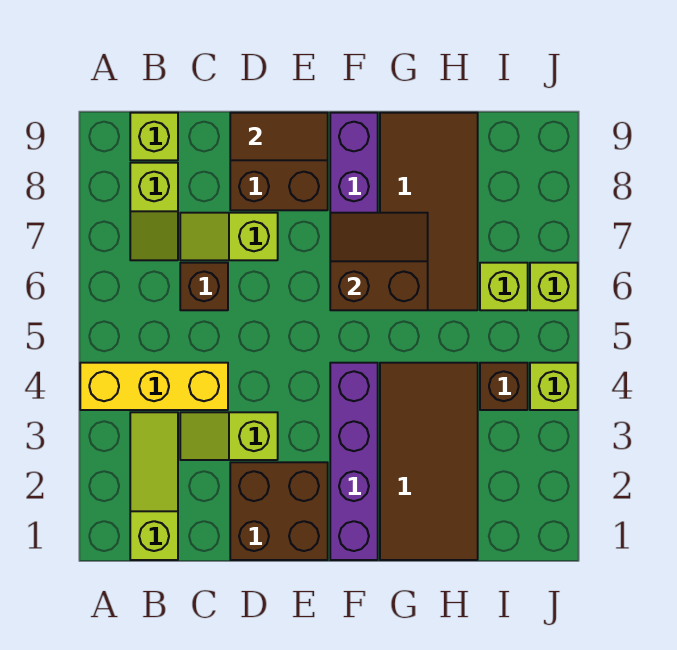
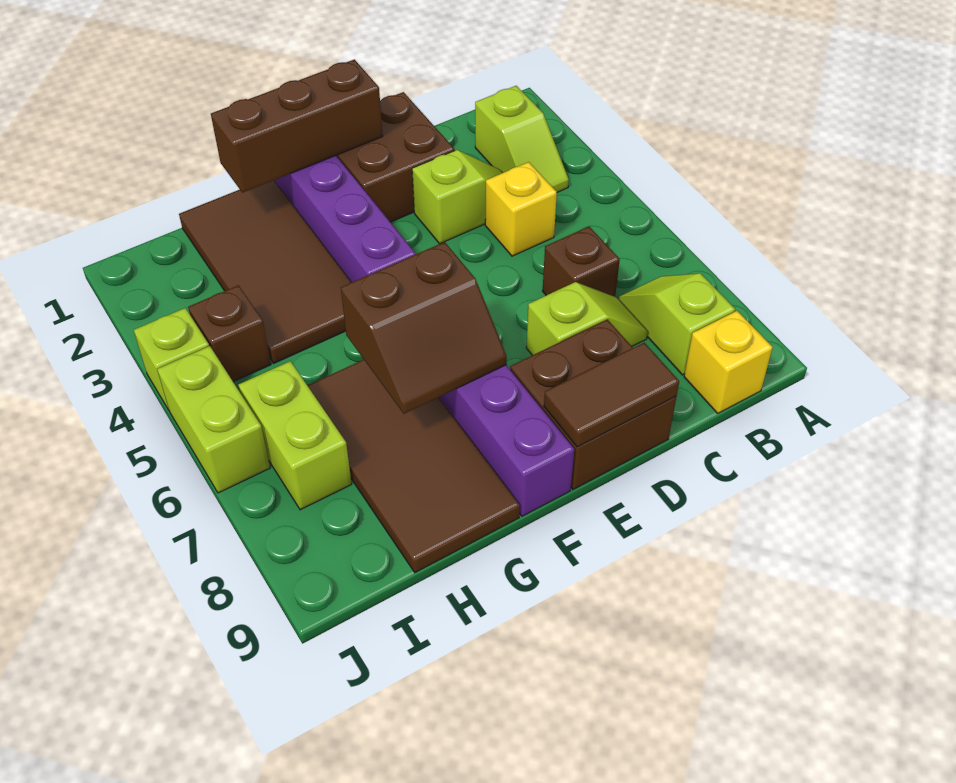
yellow brick A4:C4 level 1 -> yellow brick C4 level 1
lime slope B1:B3 level 1 top 1 -> lime slope B2:B3 level 1 top 2
lime brick B9 level 1 -> yellow brick B9 level 1
none -> brown brick E1:G1 level 2
lime brick I6 level 1 -> lime brick I6:I7 level 1
lime brick J6 level 1 -> lime brick J5:J6 level 1

